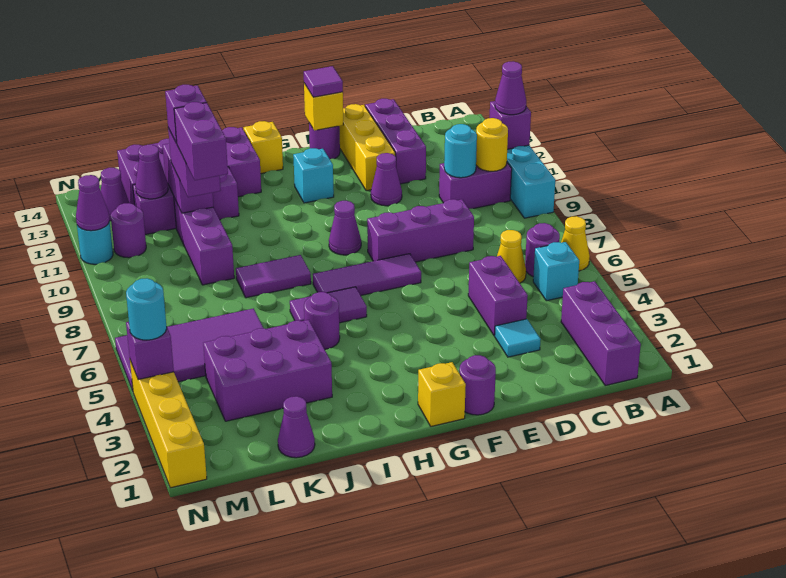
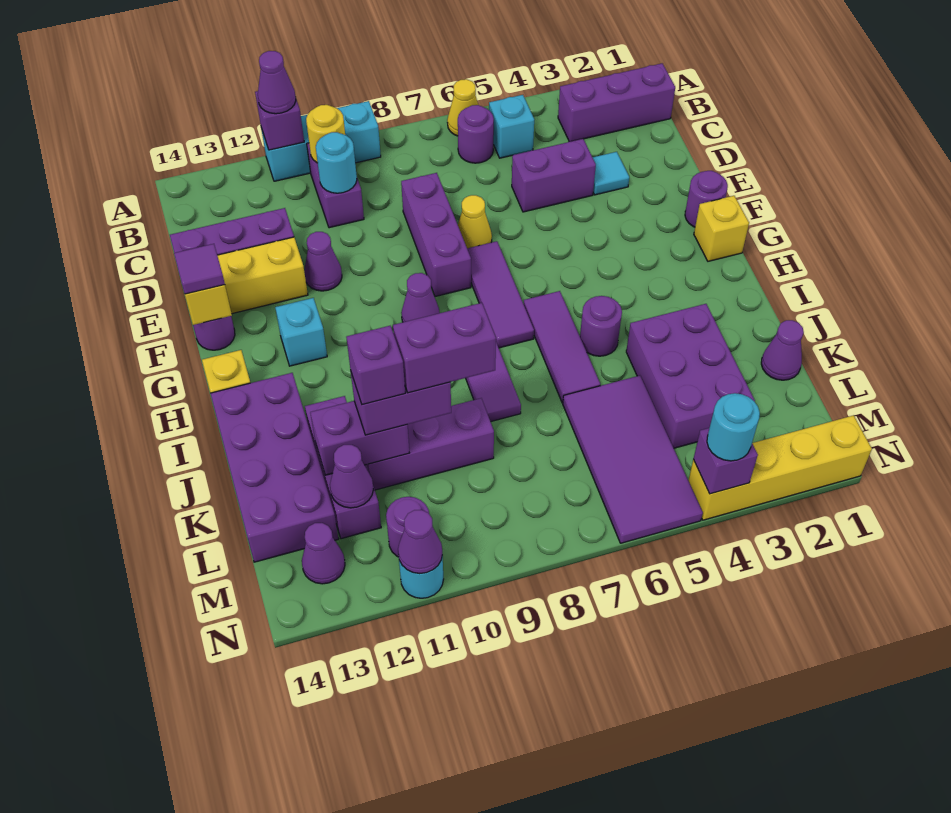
yellow cone C6 level 1 -> yellow cone E7 level 1
purple tile H6:I6 level 1 -> purple tile H6:J6 level 1

